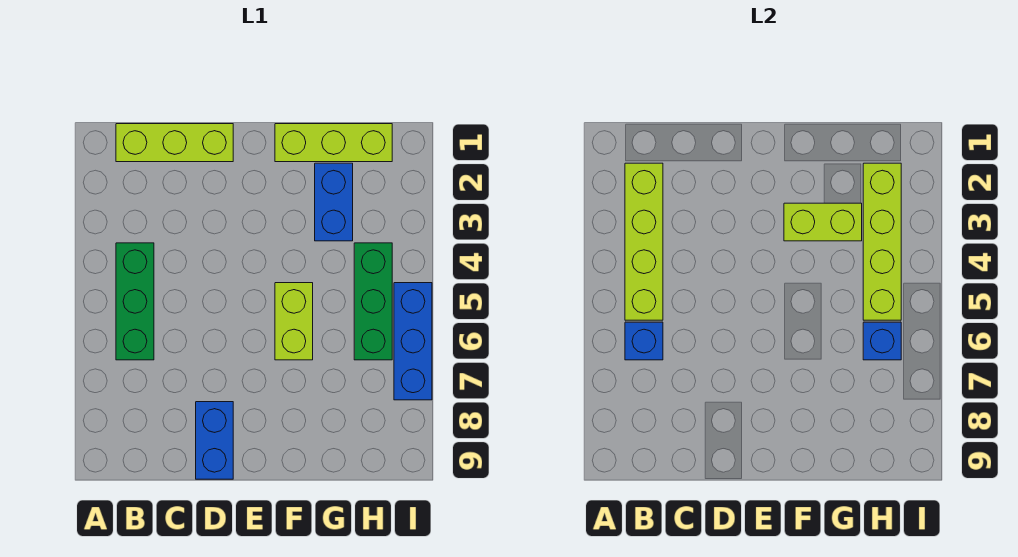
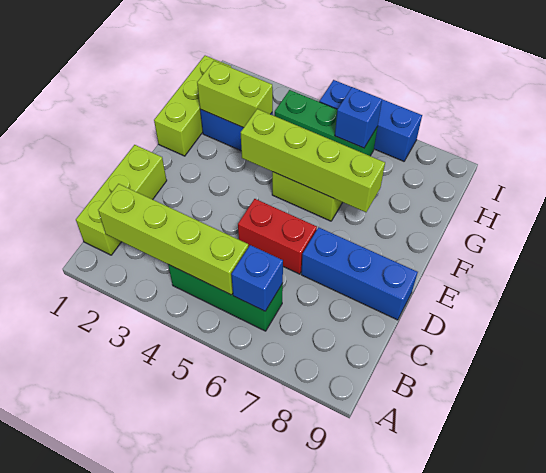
none -> red brick D5:D6 level 1
blue brick D8:D9 level 1 -> blue brick D7:D9 level 1
lime brick F3:G3 level 2 -> lime brick G2:G3 level 2
lime brick H2:H5 level 2 -> lime brick F4:F7 level 2

